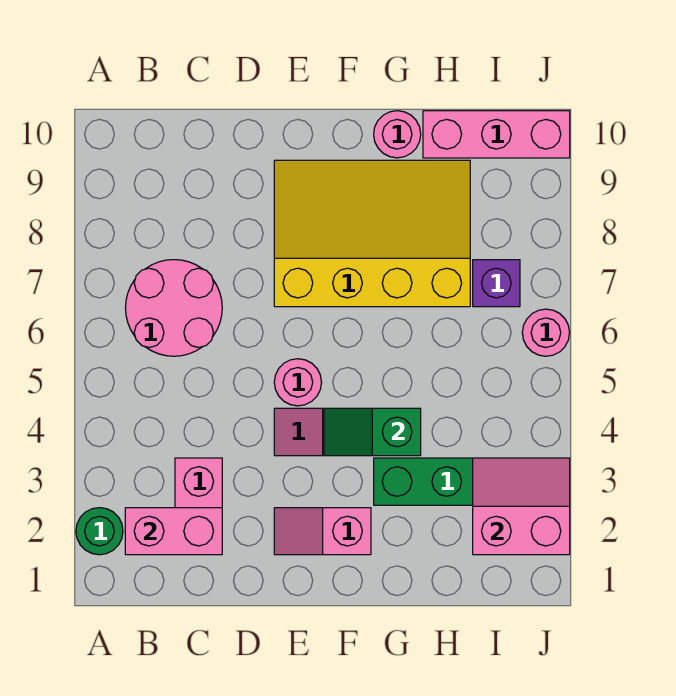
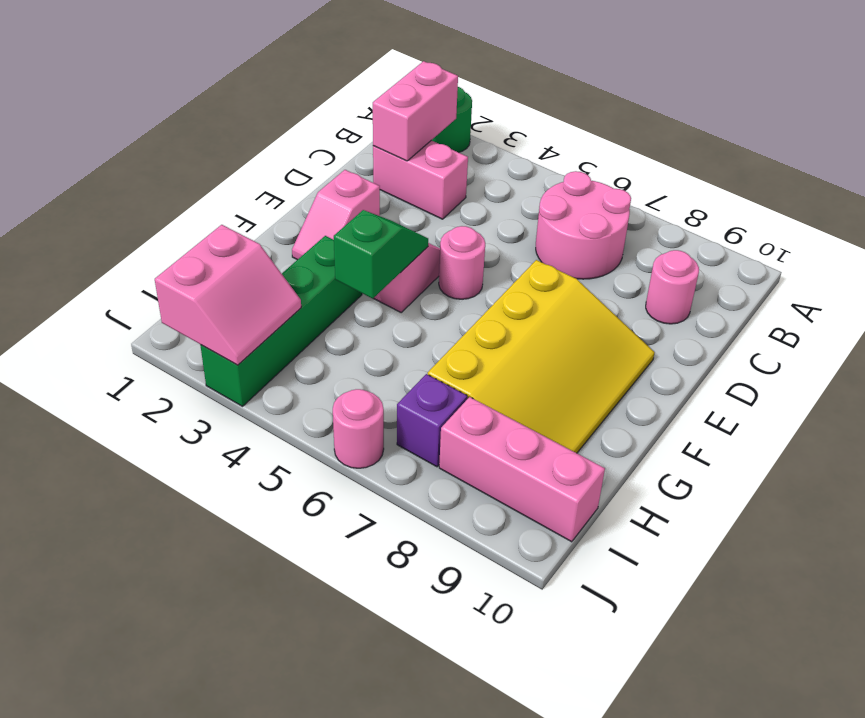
pink slope E2:F2 level 1 top F -> pink slope E2:F2 level 1 top E
pink round brick G10 level 1 -> pink round brick C9 level 1
pink brick H10:J10 level 1 -> pink brick I8:I10 level 1

